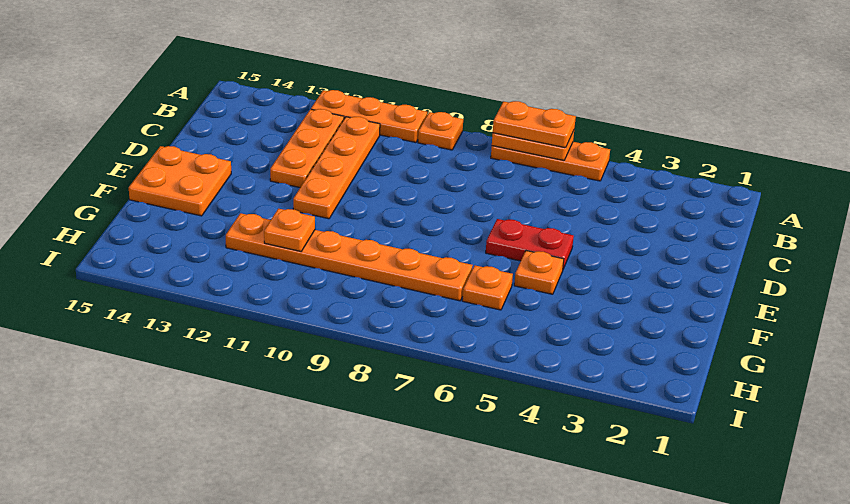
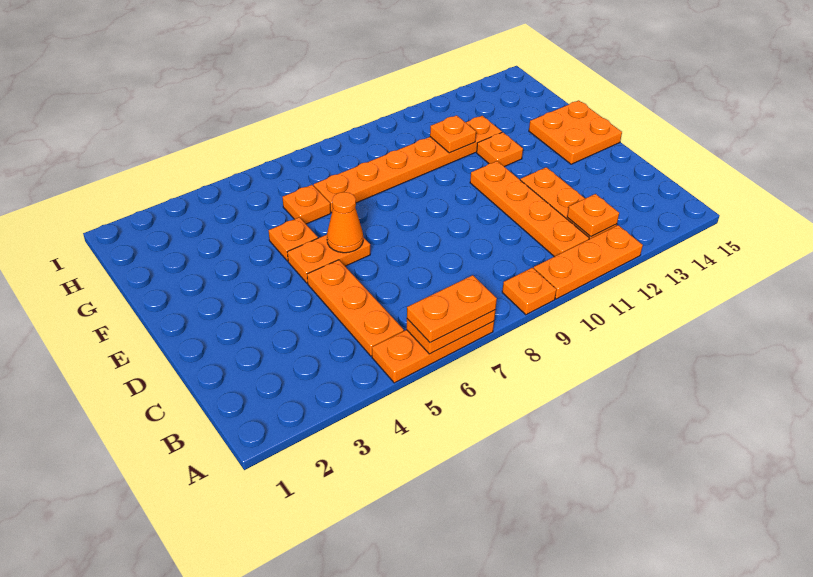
none -> orange plate B5:D5 level 1
none -> orange plate B12 level 2
red plate E5:E6 level 1 -> orange plate E5:E6 level 1
none -> orange cone E6 level 2
none -> orange plate F12 level 1

